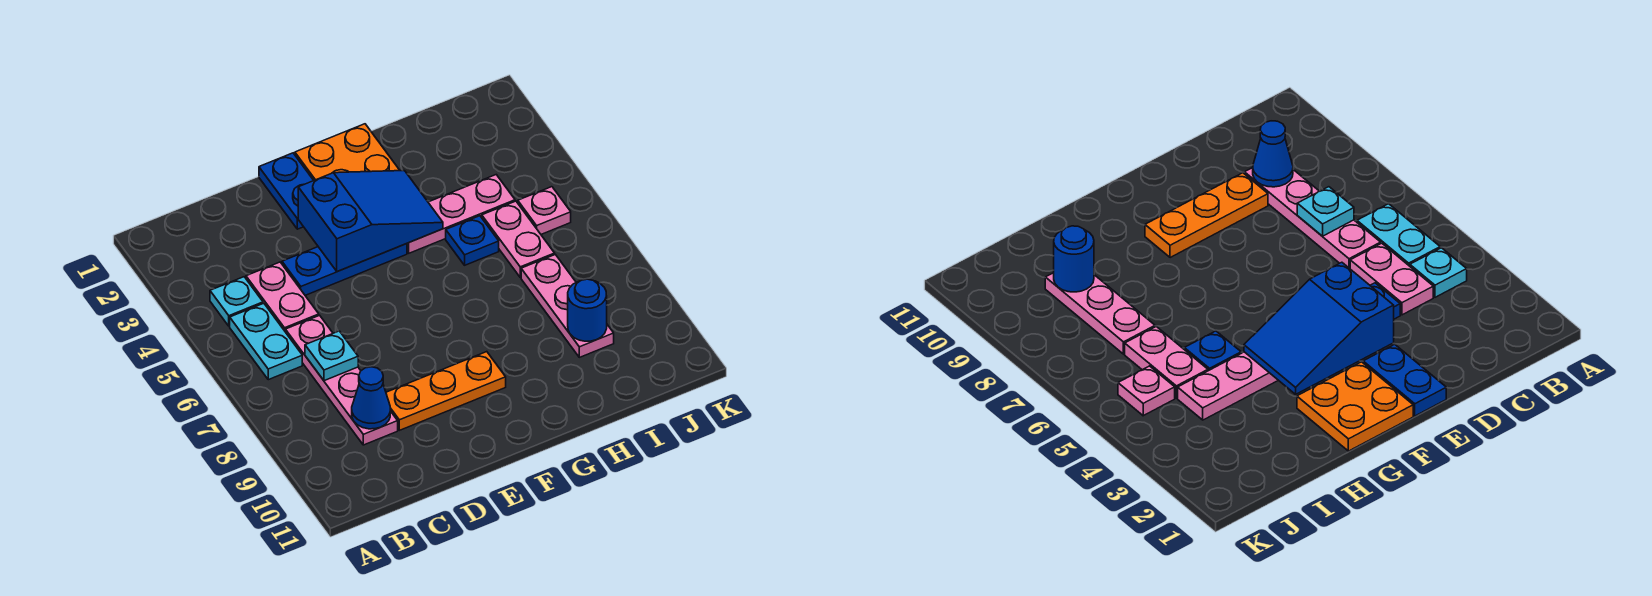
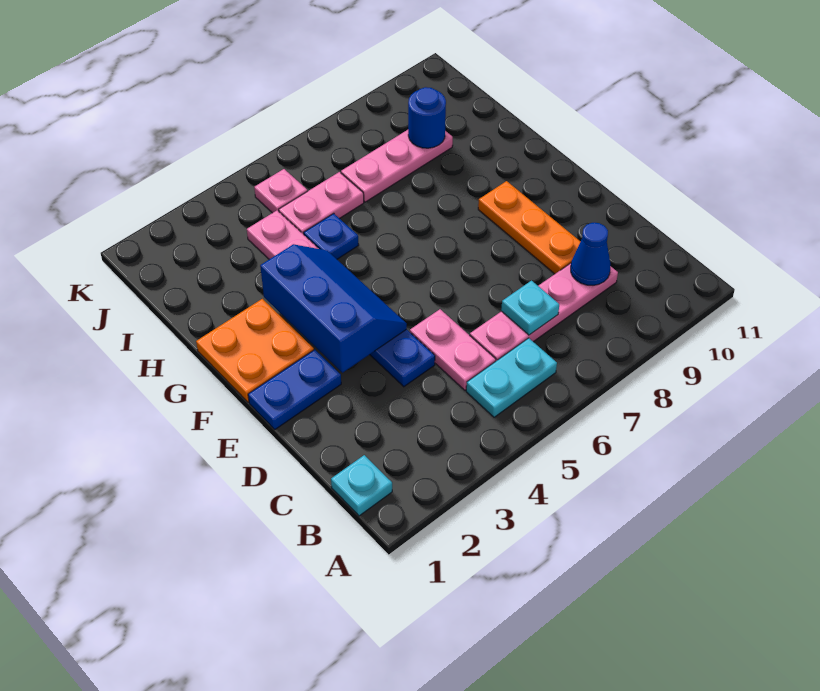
cyan plate B4 level 1 -> cyan plate B1 level 1
pink plate C4:C5 level 1 -> pink plate C5:D5 level 1
blue slope E3:G4 level 2 top E -> blue slope E3:G4 level 2 top 3

